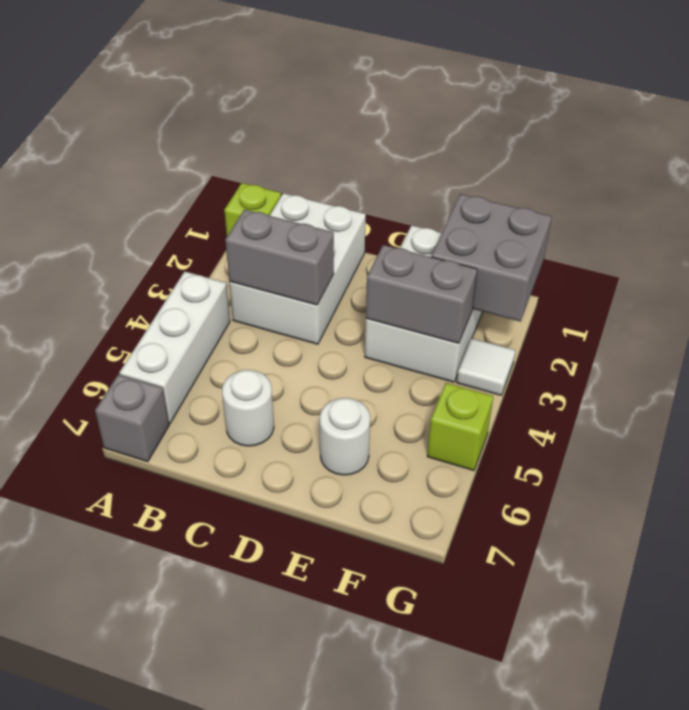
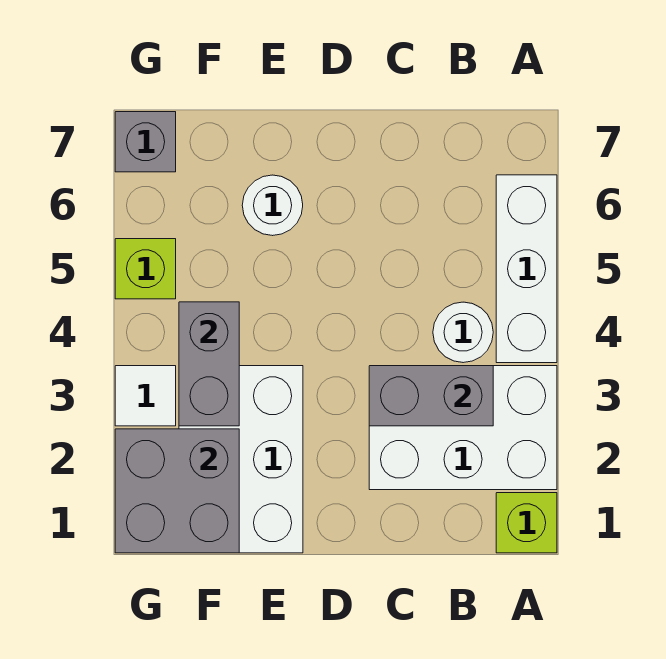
grey brick A7 level 1 -> grey brick G7 level 1
white brick B1:C3 level 1 -> white brick A2:C3 level 1
white round brick C6 level 1 -> white round brick B4 level 1
grey brick E3:F3 level 2 -> grey brick F3:F4 level 2

